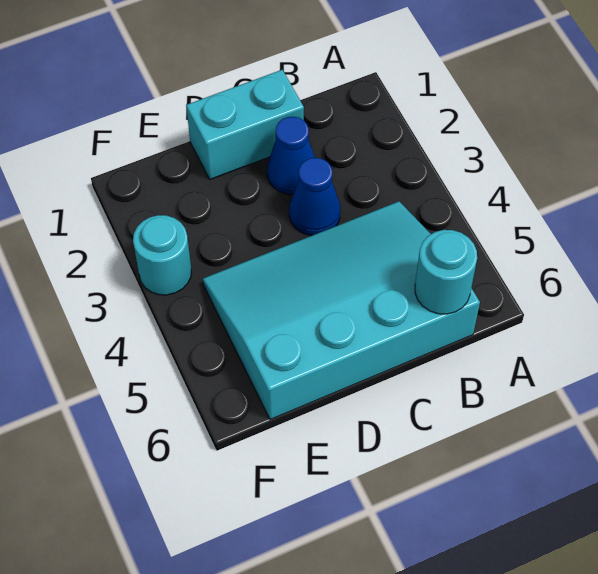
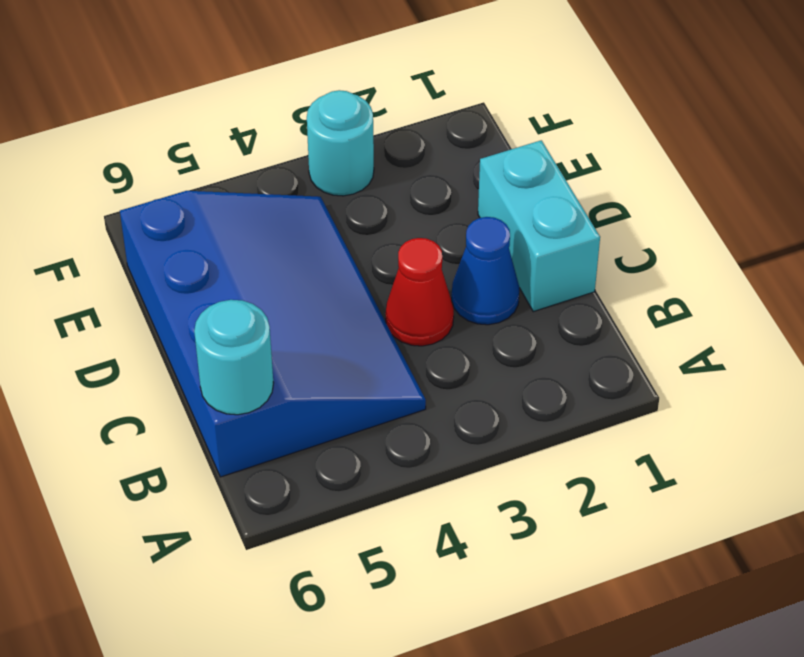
cyan slope B4:E6 level 1 top 6 -> blue slope B4:E6 level 1 top 6
blue cone C3 level 1 -> red cone C3 level 1

